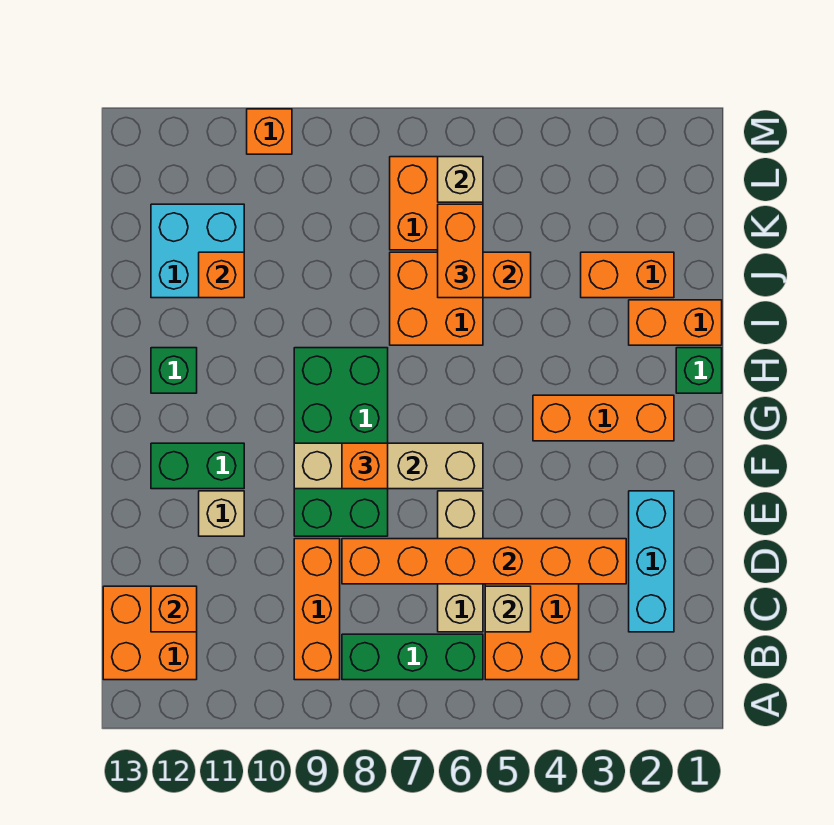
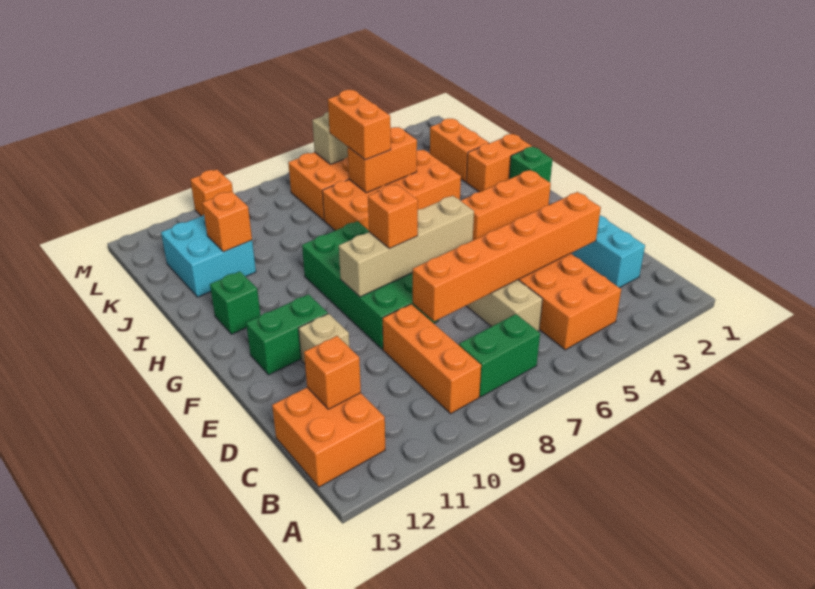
green brick B6:B8 level 1 -> green brick B7:B8 level 1
tan brick C5 level 2 -> none
orange brick I6:J7 level 1 -> orange brick I4:J7 level 1
orange brick J2:J3 level 1 -> orange brick J2:K2 level 1

